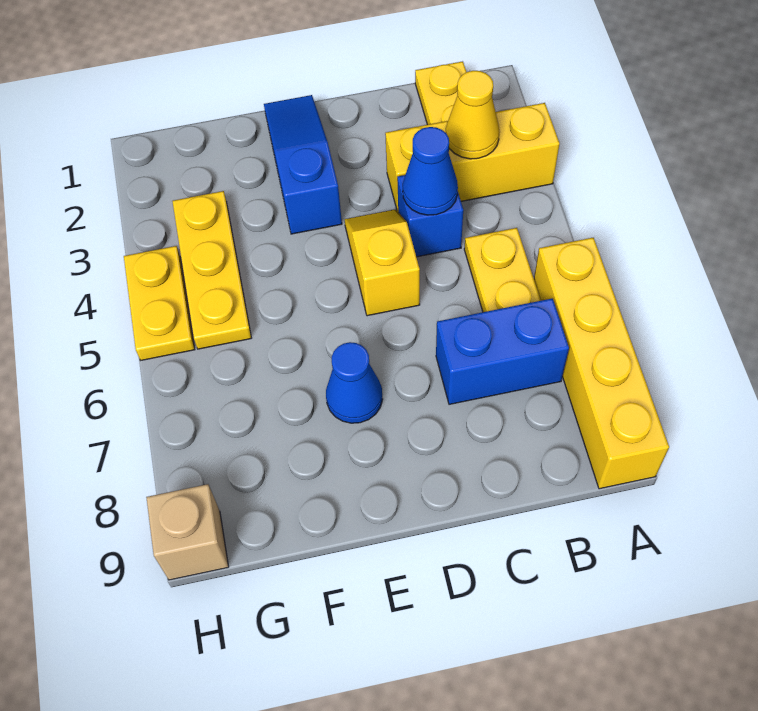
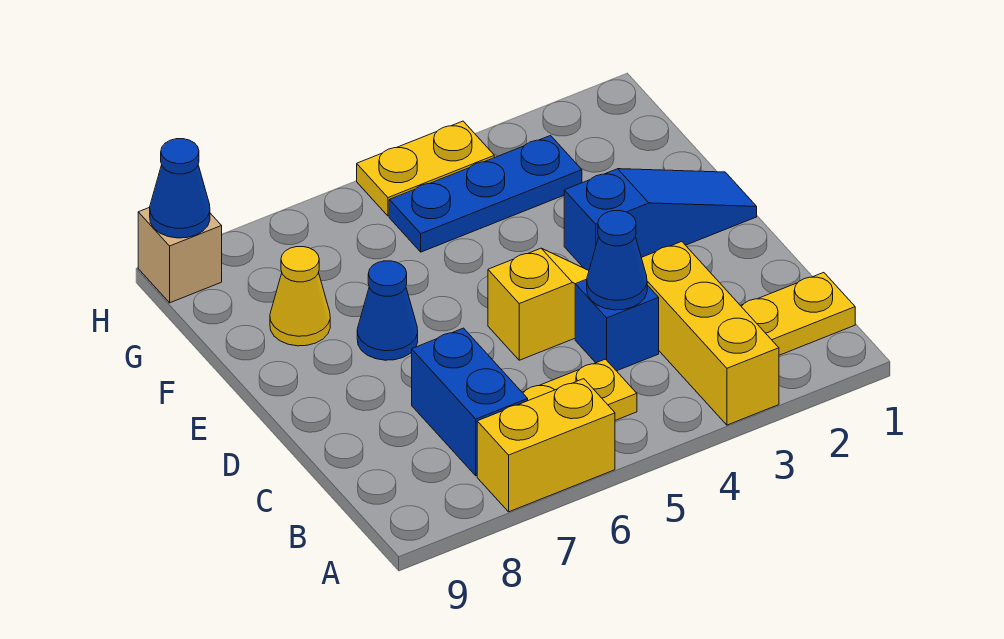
yellow brick A6:A9 level 1 -> yellow brick A6:A7 level 1
yellow cone B3 level 2 -> yellow cone F8 level 1
yellow plate G3:G5 level 1 -> blue plate G3:G5 level 1
none -> blue cone H9 level 2

